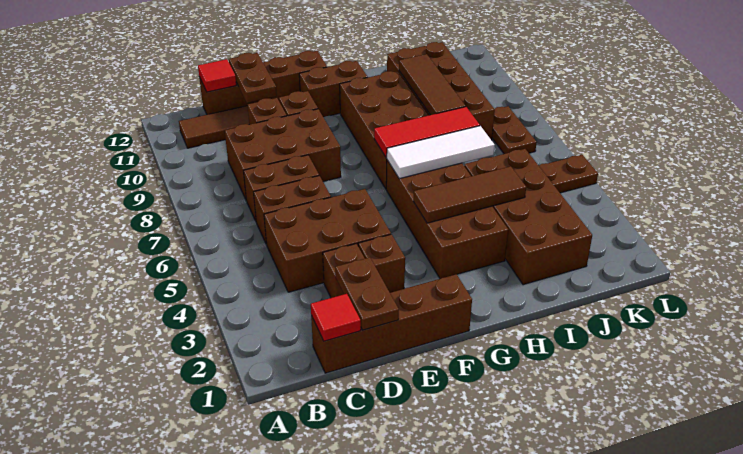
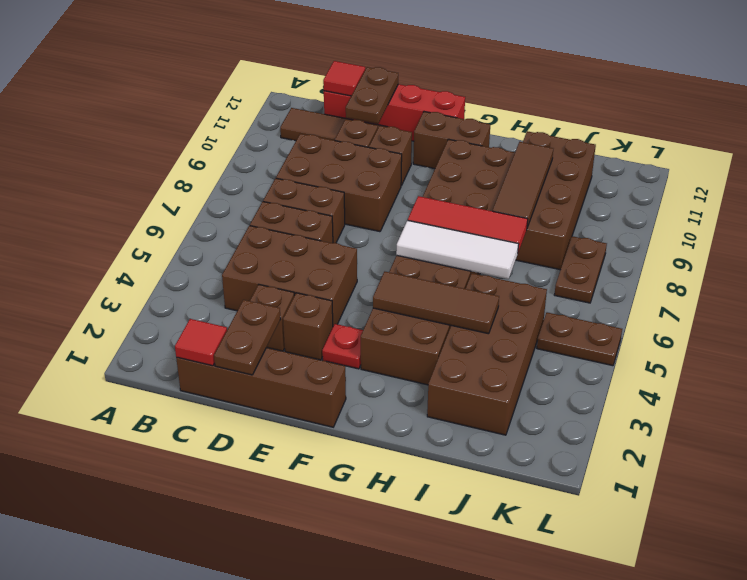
brown brick C12:F12 level 1 -> red brick C12:F12 level 1
none -> red plate F3 level 1

